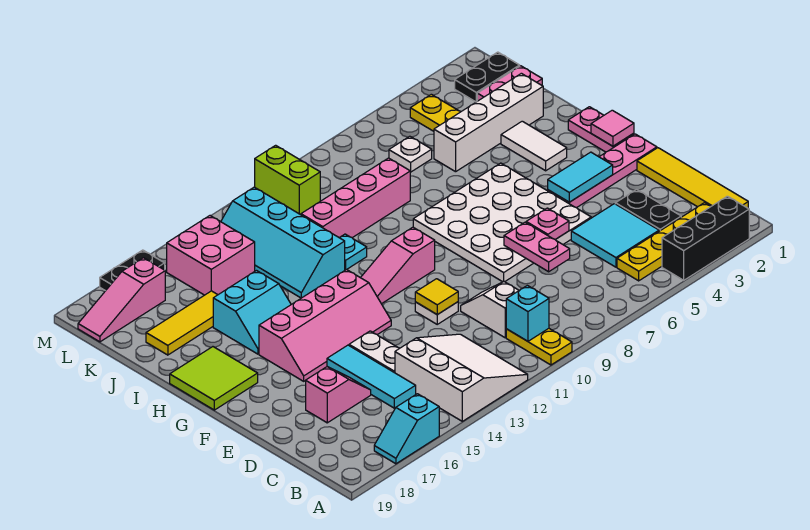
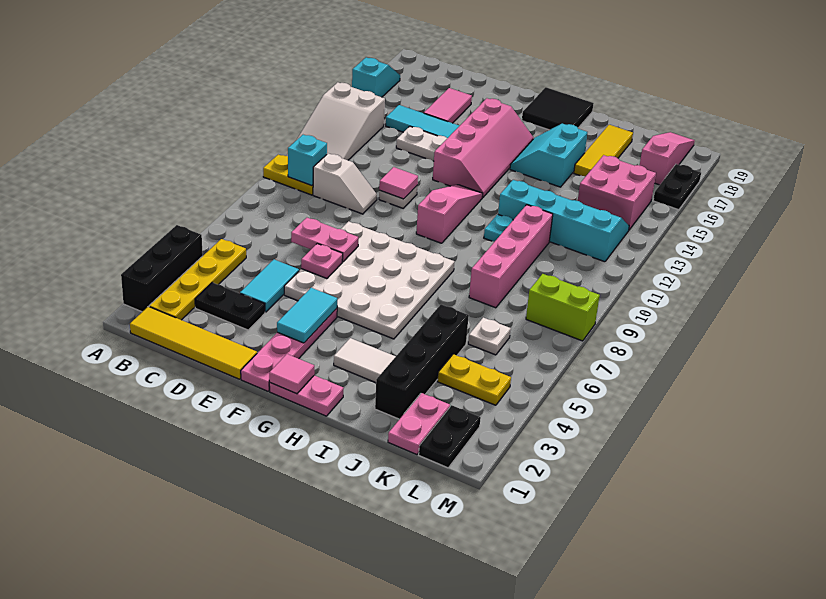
white slope A12:C14 level 1 top 14 -> white slope A12:B14 level 1 top 14
cyan tile C4:D5 level 1 -> cyan tile D4:D5 level 1
pink slope D16:D17 level 1 top 17 -> pink tile D16:D17 level 1
yellow tile E11 level 2 -> pink tile E11 level 2
pink slope F13:G16 level 1 top G -> pink slope F13:G16 level 1 top F
lime tile G18:H19 level 1 -> black tile G18:H19 level 1
white brick J2:J5 level 1 -> black brick J2:J5 level 1
lime brick L10:M10 level 1 -> lime brick L8:M8 level 1

